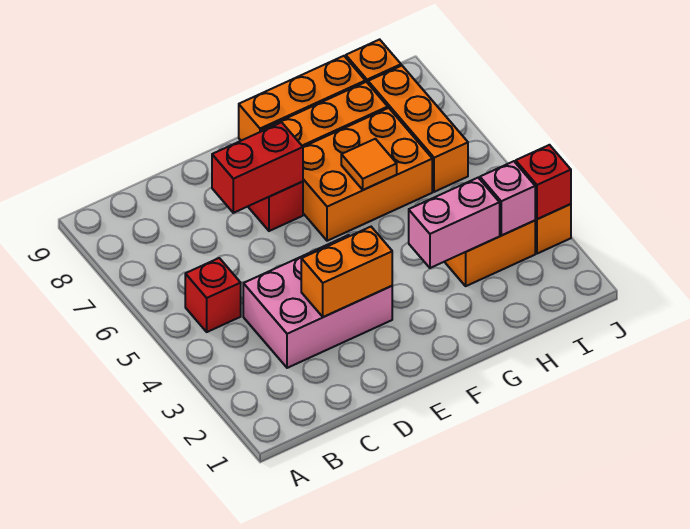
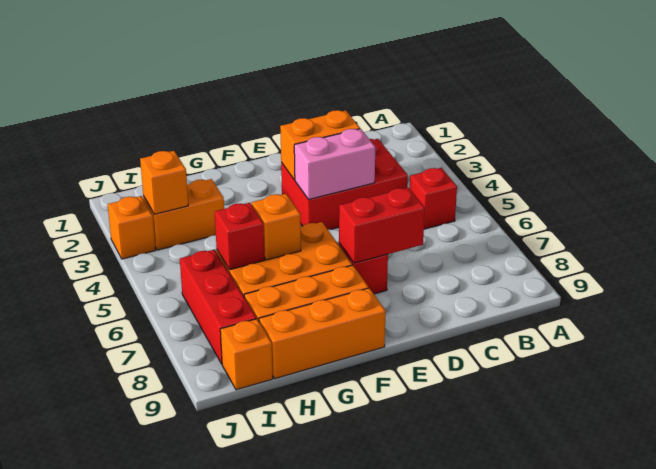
pink brick C3:E4 level 1 -> red brick C3:E4 level 1
pink brick G3:H3 level 2 -> pink brick D4:E4 level 2
orange tile G6 level 2 -> orange brick G6 level 2
pink brick I3 level 2 -> orange brick I3 level 2
orange brick I6:I8 level 1 -> red brick I6:I8 level 1
red brick J3 level 2 -> red brick H6 level 2

